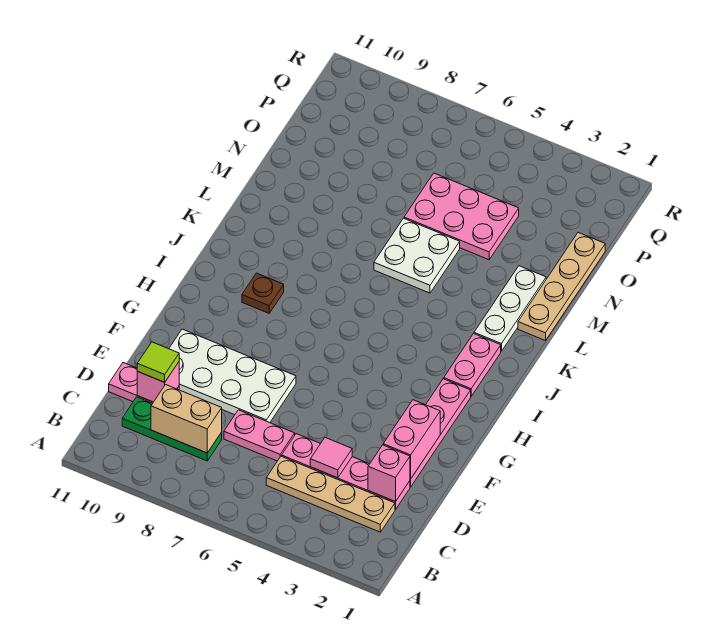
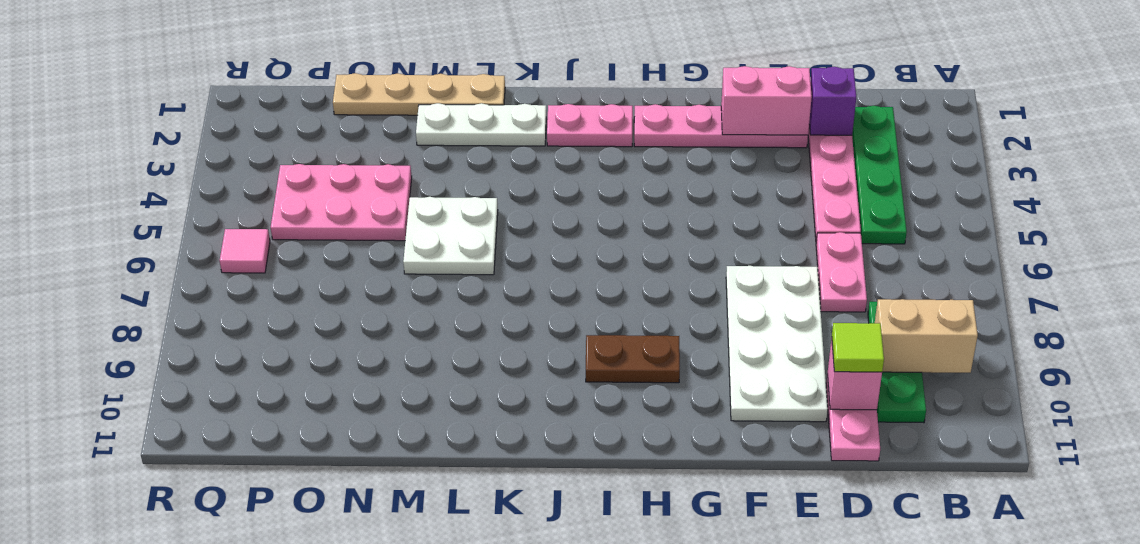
tan plate C2:C5 level 1 -> green plate C2:C5 level 1
tan brick C8:C9 level 2 -> tan brick B9:C9 level 2
pink brick D2 level 2 -> purple brick D2 level 2
pink tile D4 level 2 -> pink tile Q6 level 1
brown plate I9 level 1 -> brown plate H9:I9 level 1
pink plate N4:O6 level 1 -> pink plate N4:P5 level 1

